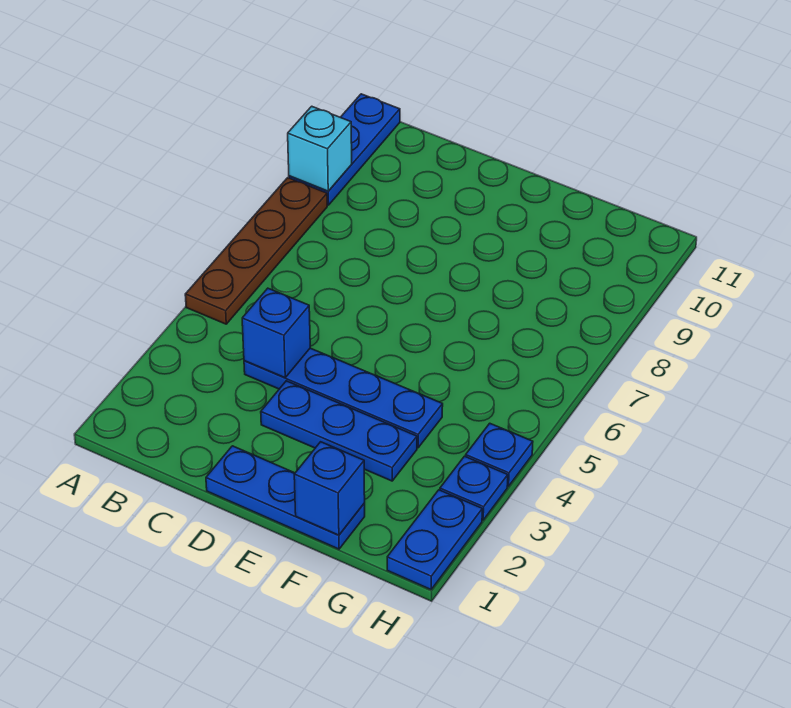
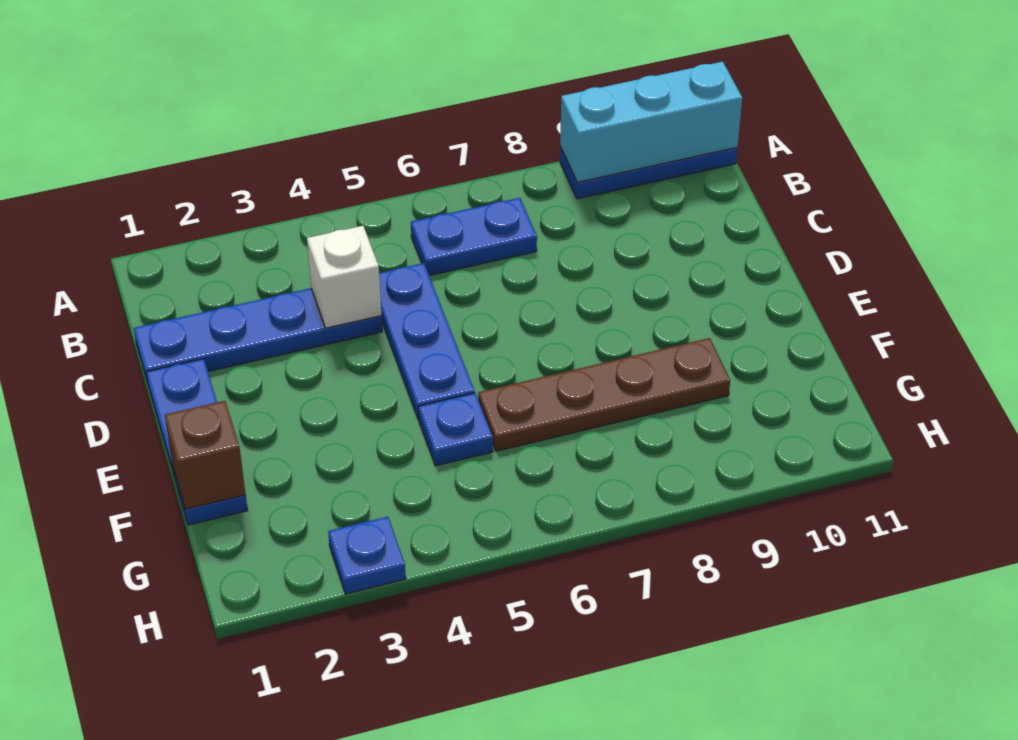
brown plate A5:A8 level 1 -> brown plate F6:F9 level 1
cyan brick A9 level 2 -> cyan brick A9:A11 level 2
blue plate C4:F4 level 1 -> blue plate C1:C4 level 1
blue brick C4 level 2 -> white brick C4 level 2
blue plate D3:F3 level 1 -> blue plate C5:E5 level 1
blue brick F1 level 2 -> brown brick F1 level 2
blue plate H1:H2 level 1 -> blue plate B6:B7 level 1
blue plate H4 level 1 -> blue plate F5 level 1

